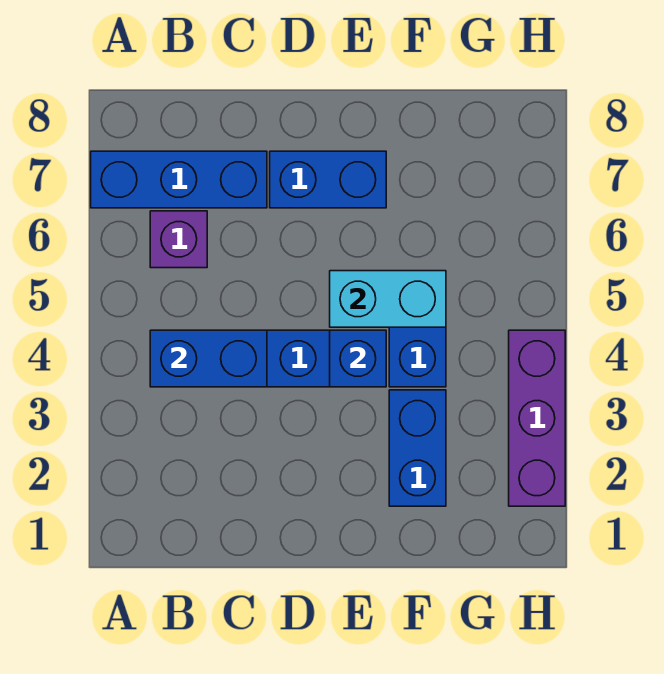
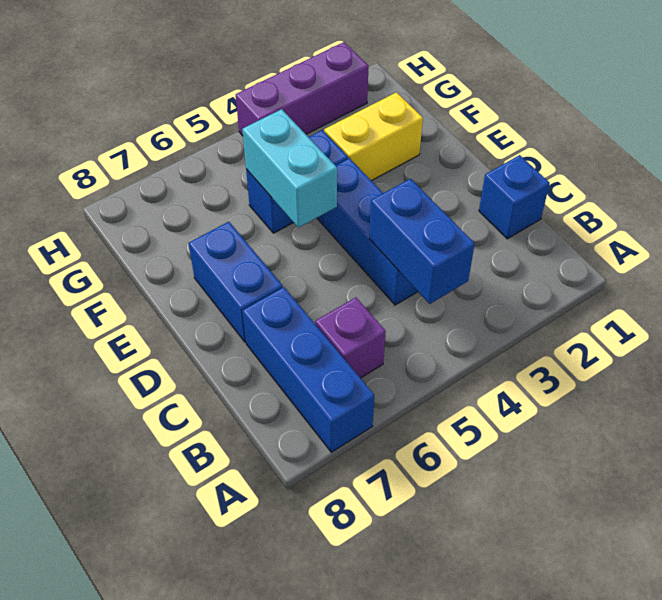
blue brick E4 level 2 -> blue brick C1 level 1
blue brick F2:F3 level 1 -> yellow brick F2:F3 level 1

